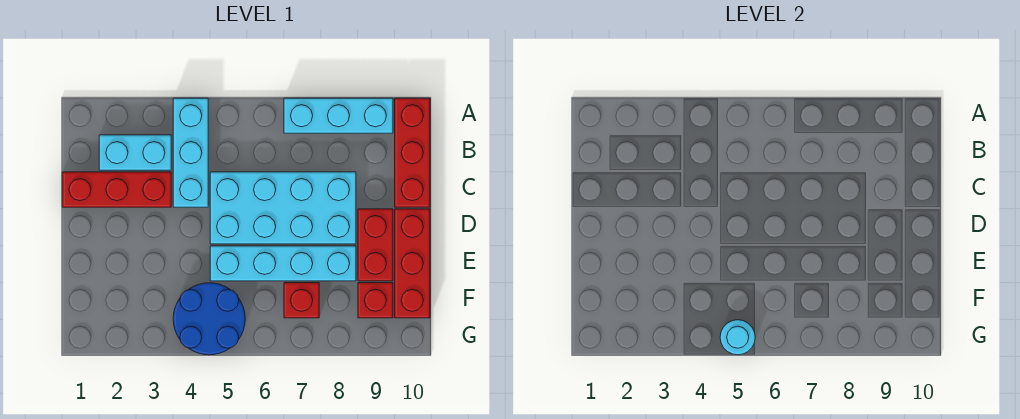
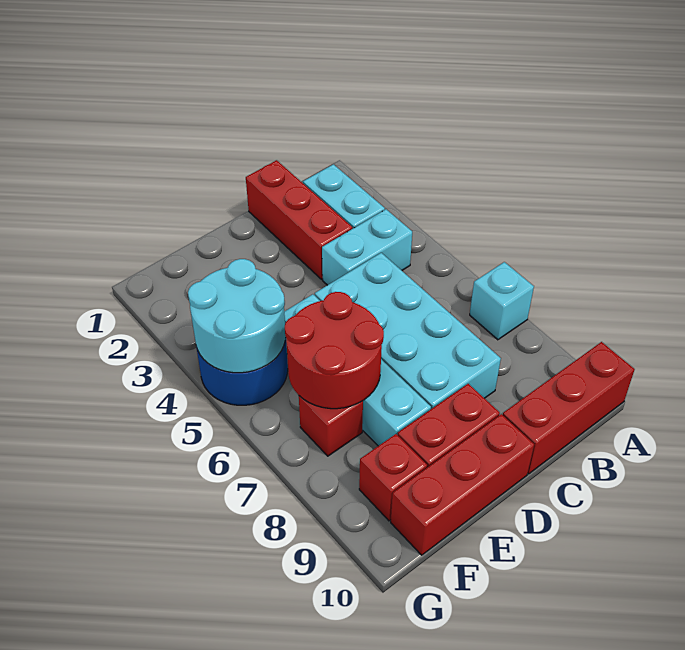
cyan brick A4:C4 level 1 -> cyan brick B4:C4 level 1
cyan brick A7:A9 level 1 -> cyan brick A7 level 1
none -> red round brick E6:F7 level 2
cyan round brick G5 level 2 -> cyan round brick F4:G5 level 2

